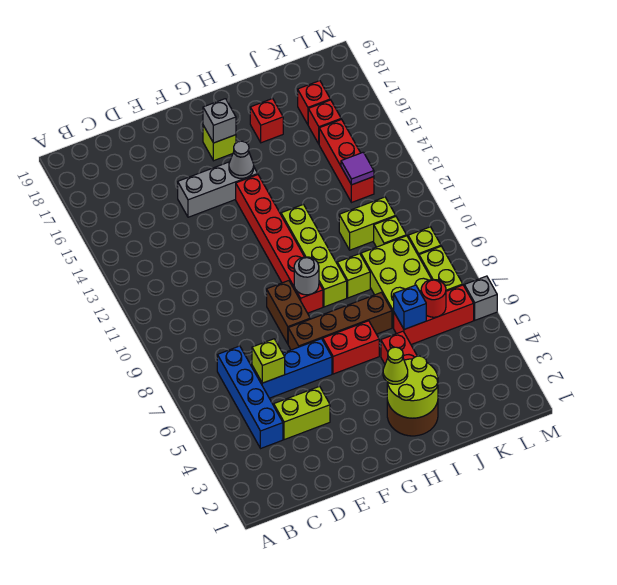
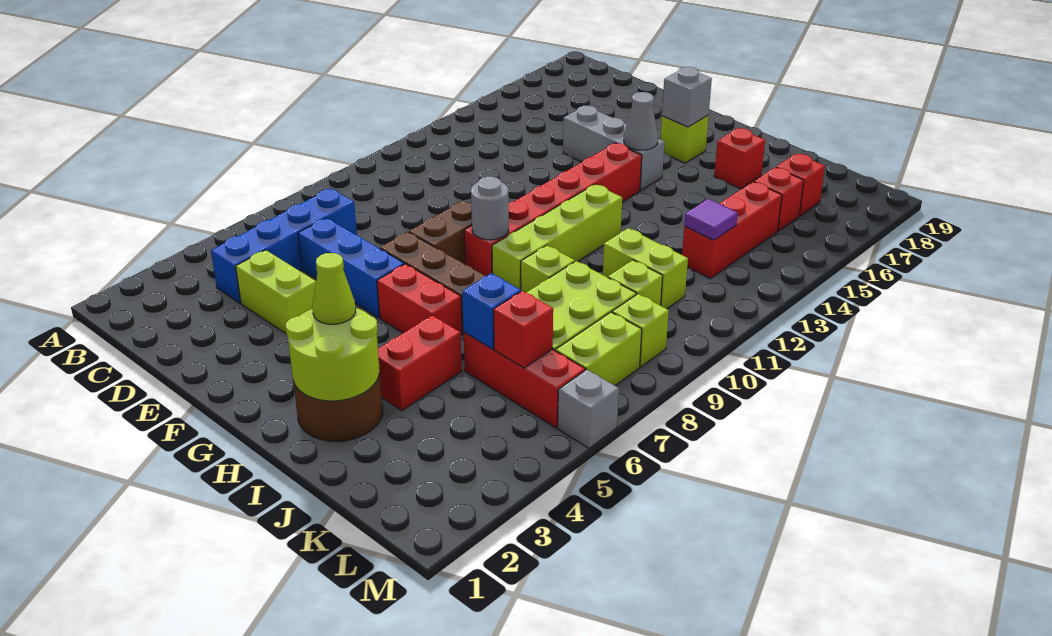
lime brick D6 level 2 -> none
red round brick K6 level 2 -> red brick K6 level 2

